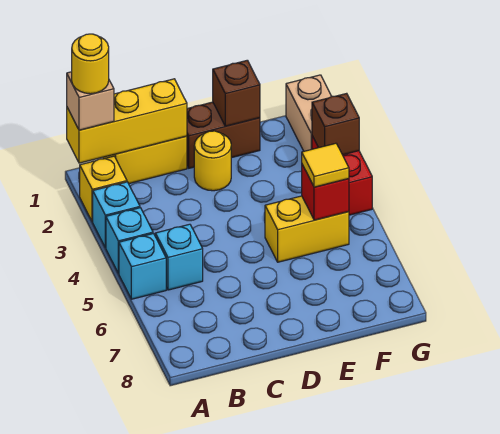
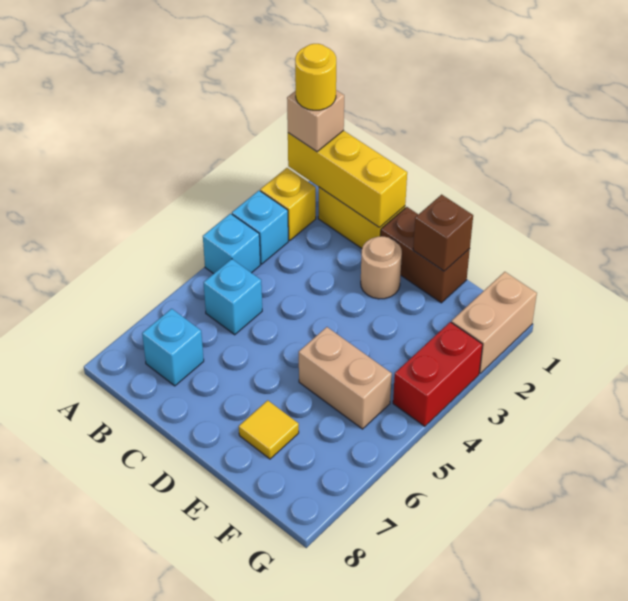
cyan brick A5 level 1 -> cyan brick B7 level 1
yellow round brick D2 level 1 -> tan round brick D2 level 1
yellow brick E5:F5 level 1 -> tan brick E5:F5 level 1
red brick F5 level 2 -> none
yellow tile F5 level 3 -> yellow tile E7 level 1
brown brick G3 level 2 -> none

